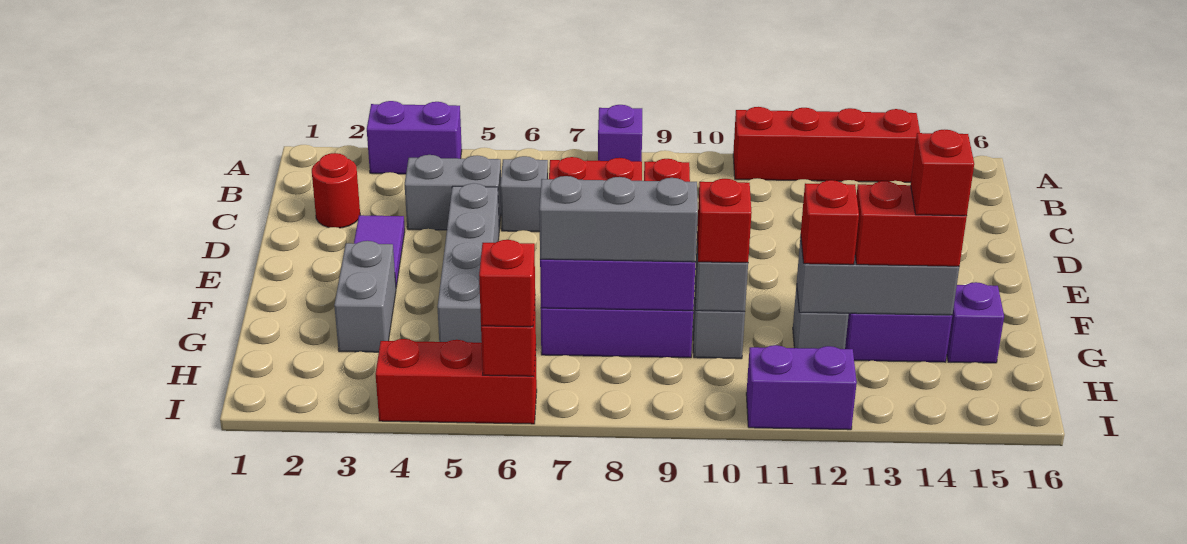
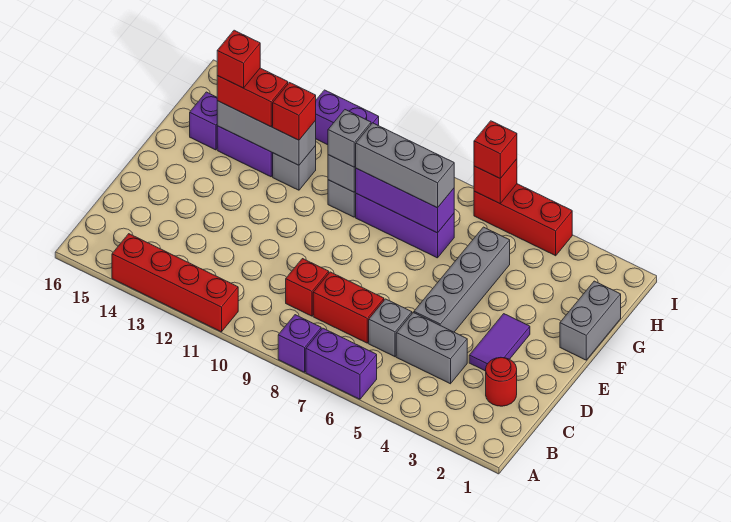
purple brick A3:A4 level 1 -> purple brick A6:A7 level 1
grey brick F3:G3 level 1 -> grey brick F1:G1 level 1
red brick G10 level 3 -> grey brick G10 level 3

